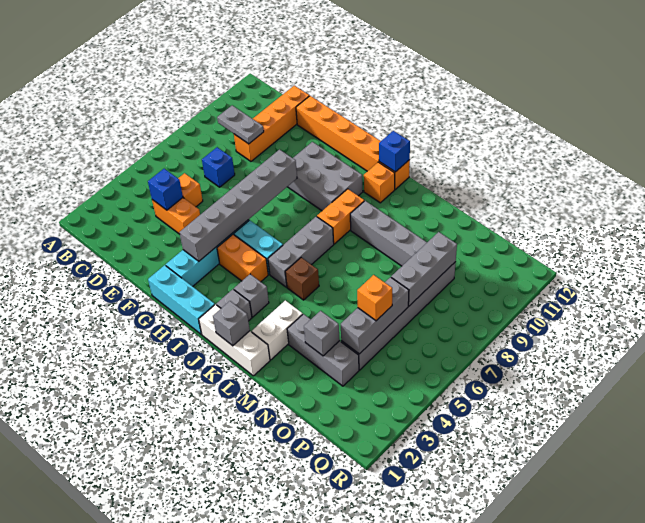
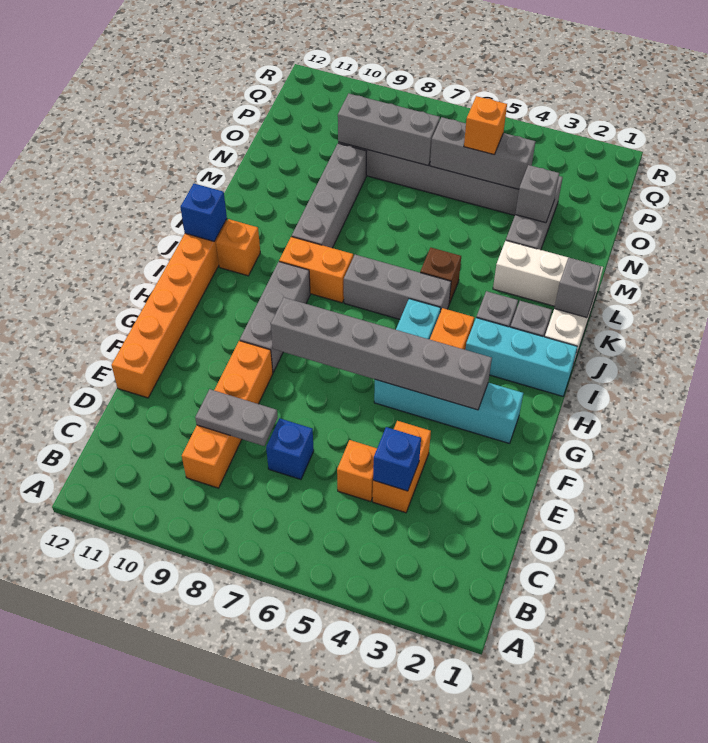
grey plate C9:D9 level 2 -> grey plate D8:D9 level 2
orange brick D9:D12 level 1 -> orange brick C9:F9 level 1
cyan brick G1:I1 level 1 -> cyan brick I1:I3 level 1
grey brick G9:I10 level 1 -> grey brick G9:I9 level 1

